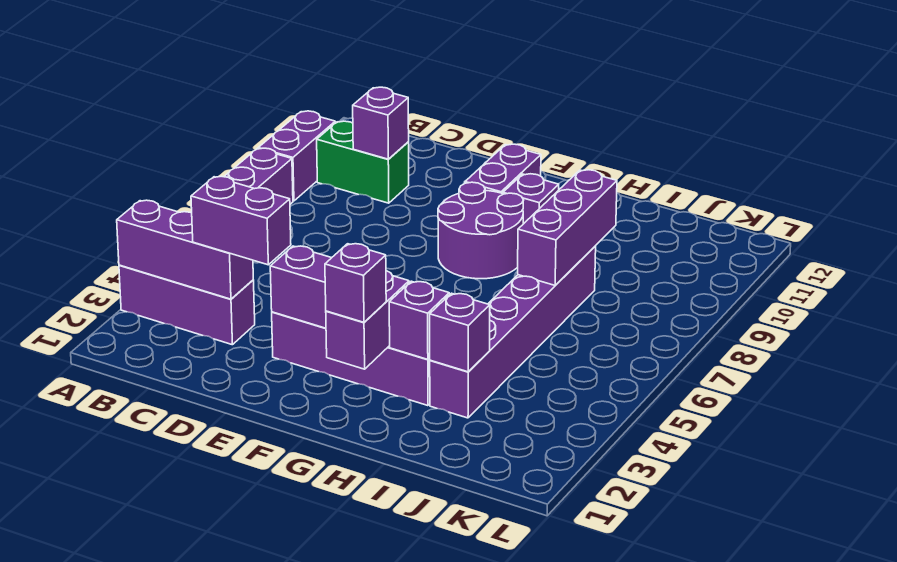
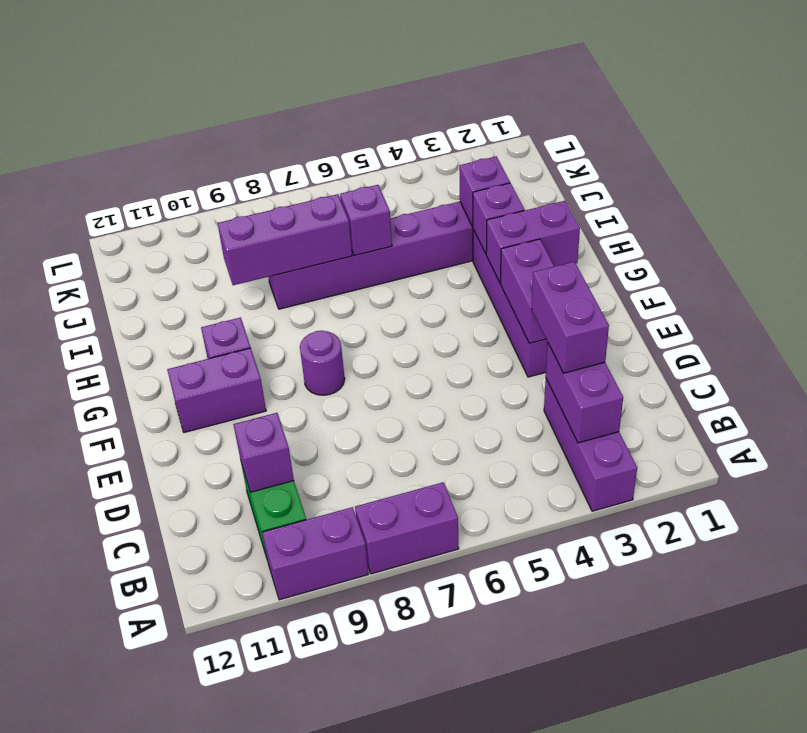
purple brick A3:C3 level 2 -> purple brick B3:C3 level 2
purple round brick F8:G9 level 1 -> purple round brick F8 level 1
purple brick G2 level 3 -> purple brick I6 level 2

